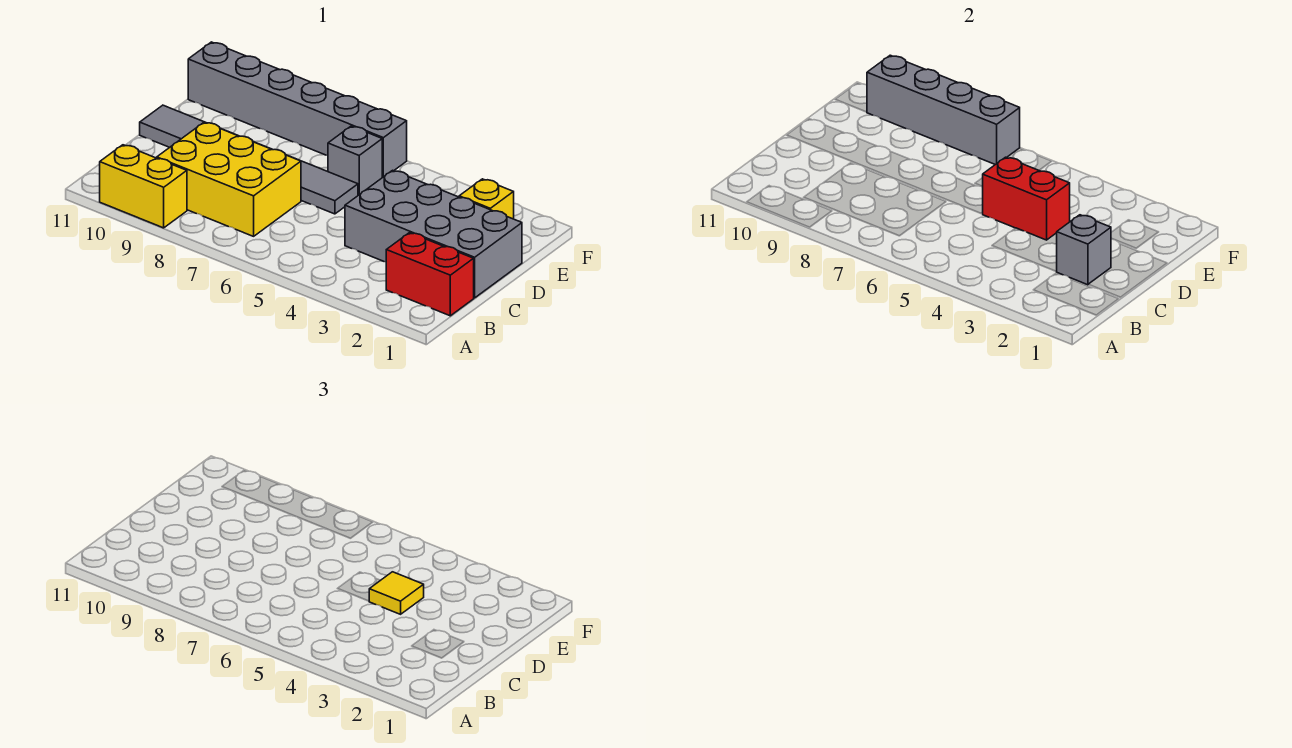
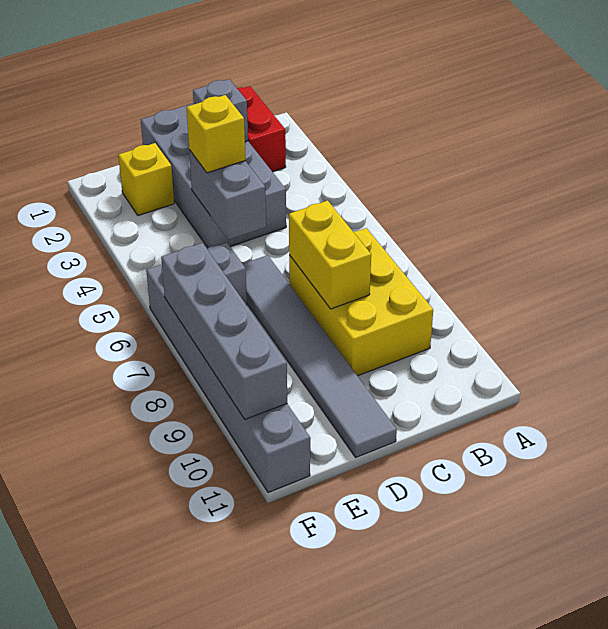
yellow brick A9:A10 level 1 -> yellow brick C7:C8 level 2
red brick D4:D5 level 2 -> grey brick D4:D5 level 2
yellow tile D4 level 3 -> yellow brick D4 level 3

